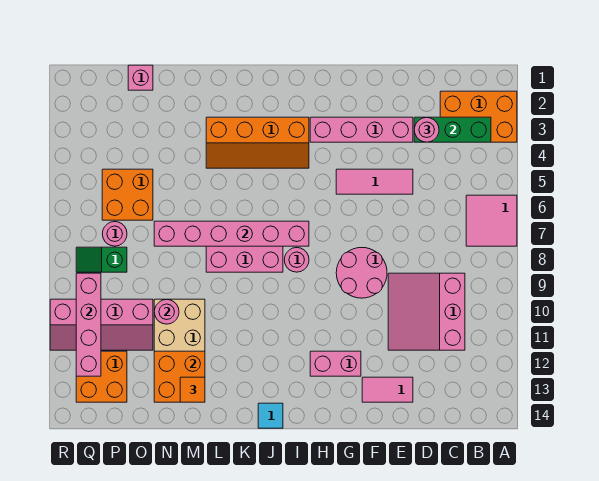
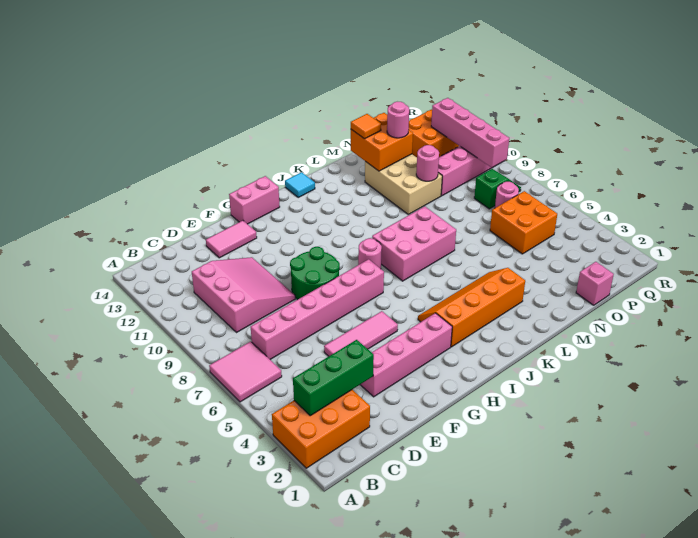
pink round brick D3 level 3 -> pink round brick N12 level 3
pink round brick F8:G9 level 1 -> green round brick F8:G9 level 1
pink brick G12:H12 level 1 -> pink brick G14:H14 level 1
pink brick I7:N7 level 2 -> pink brick C7:H7 level 1

